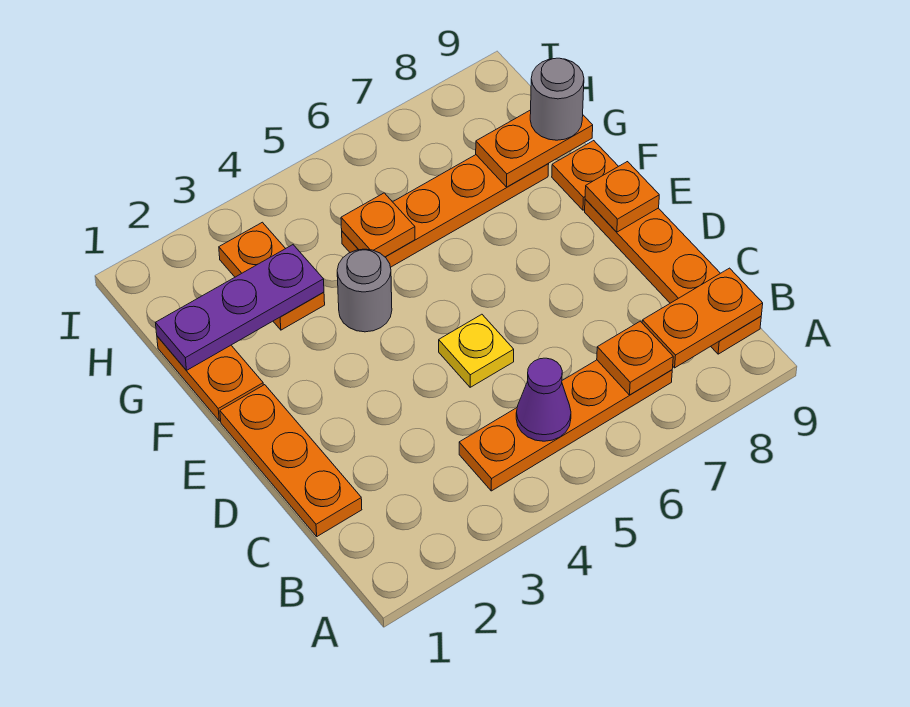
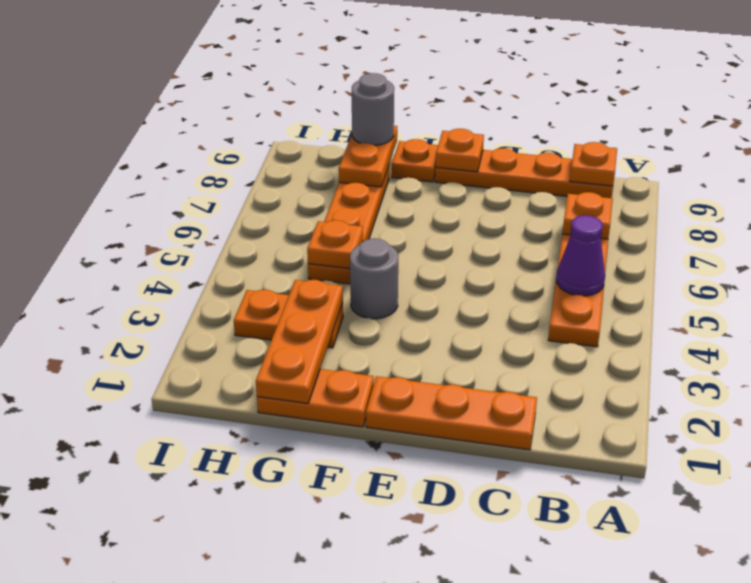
orange plate B8:B9 level 2 -> orange plate B9 level 2
yellow plate D5 level 1 -> none
purple plate G1:G3 level 2 -> orange plate G1:G3 level 2

